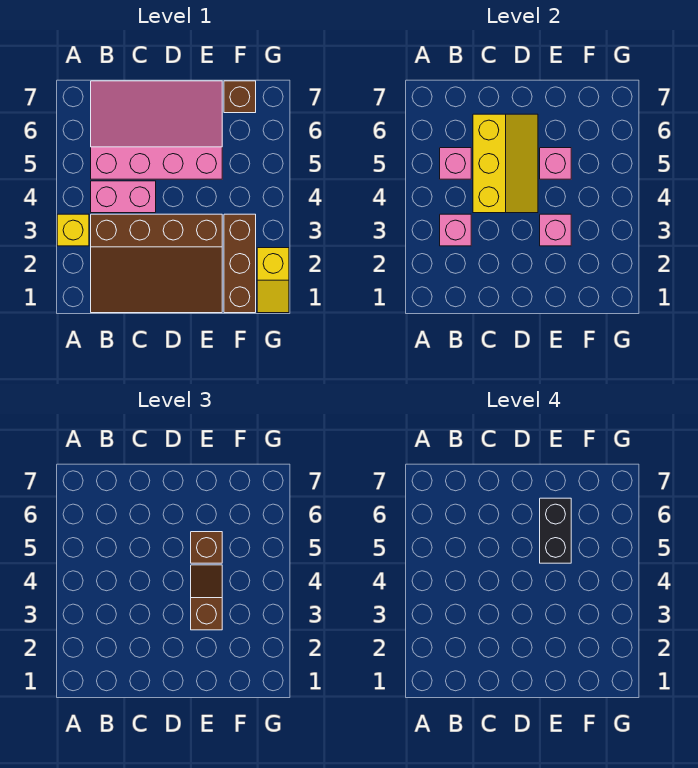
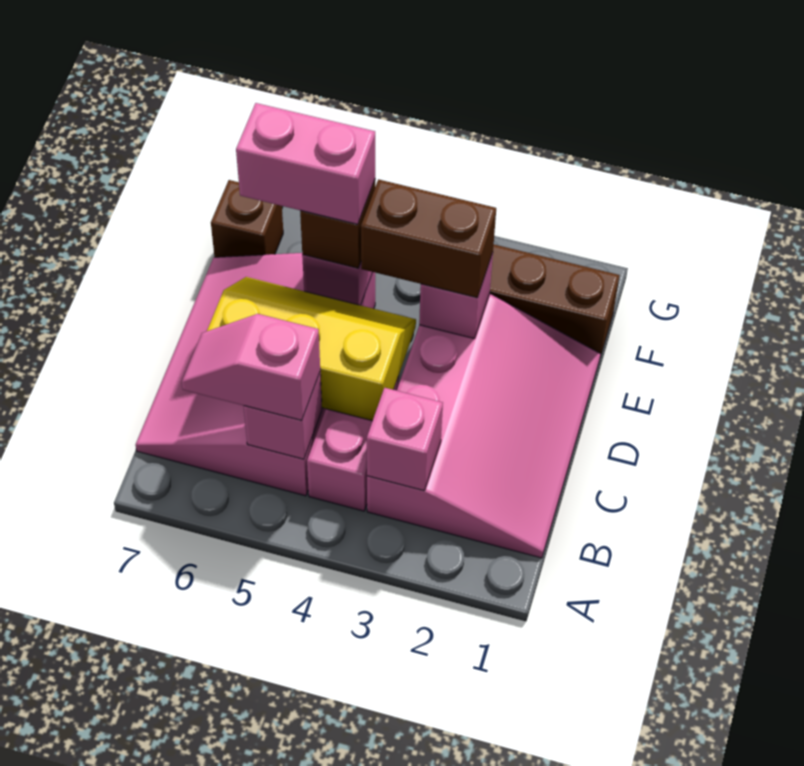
yellow brick A3 level 1 -> none
brown slope B1:E3 level 1 top 3 -> pink slope B1:E3 level 1 top 3
none -> pink slope B5:B6 level 3 top 5
brown slope E3:E4 level 3 top 3 -> brown brick E3:E4 level 3
black brick E5:E6 level 4 -> pink brick E5:E6 level 4
yellow slope G1:G2 level 1 top 2 -> none

